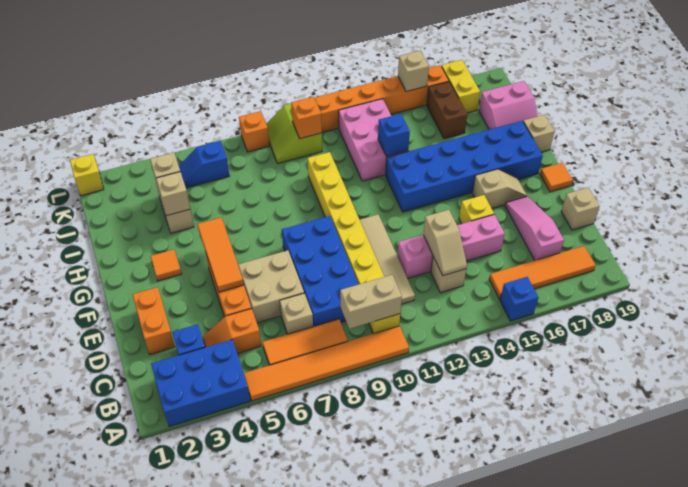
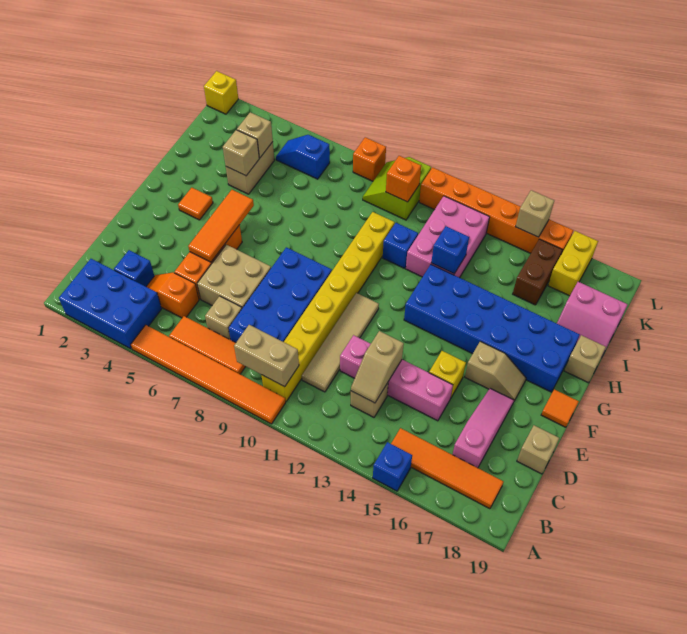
orange brick D2:E2 level 1 -> none
none -> blue brick I11 level 1

